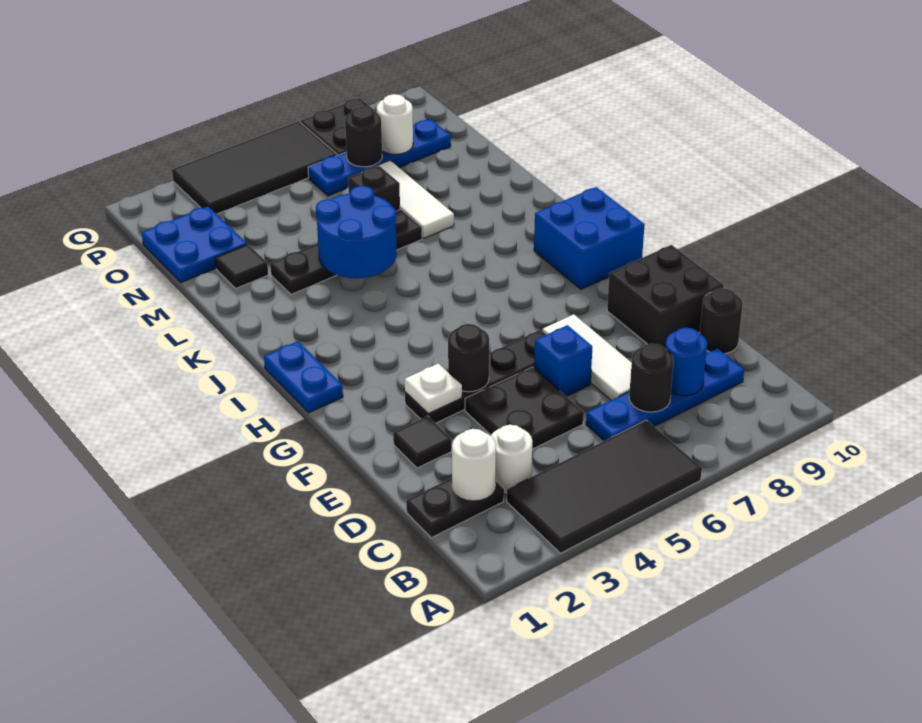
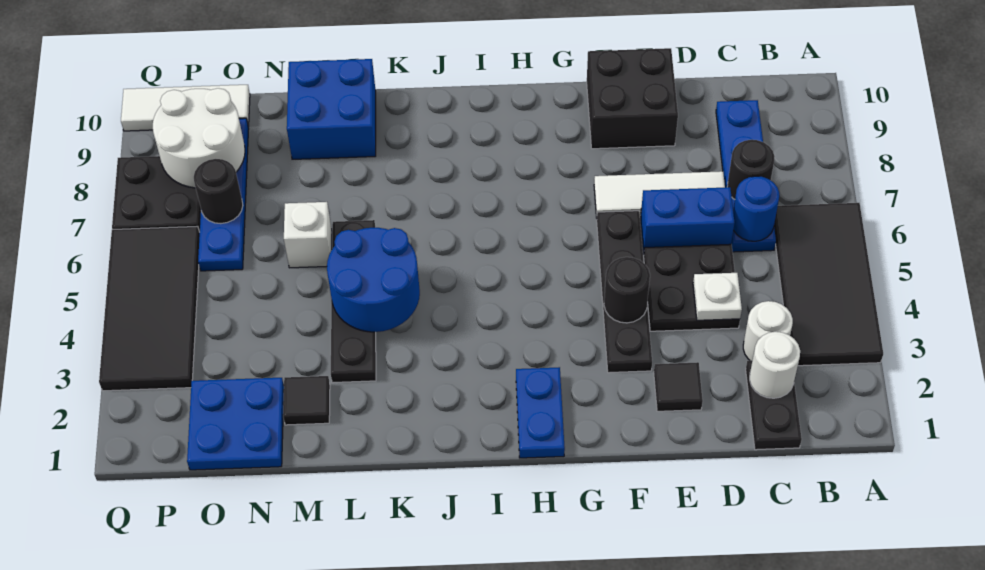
blue round brick C8 level 2 -> blue round brick C6 level 2
black round brick D10 level 1 -> none
blue brick E6 level 1 -> blue brick D6:E6 level 1
white plate F3 level 2 -> white plate D4 level 2
blue plate H1:I1 level 1 -> blue plate H1:H2 level 1
blue brick H9:I10 level 1 -> blue brick L9:M10 level 1
white tile L7:N7 level 1 -> white tile O10:Q10 level 1
black brick M6 level 1 -> white brick M6 level 1
white round brick O8 level 2 -> white round brick O8:P9 level 2

